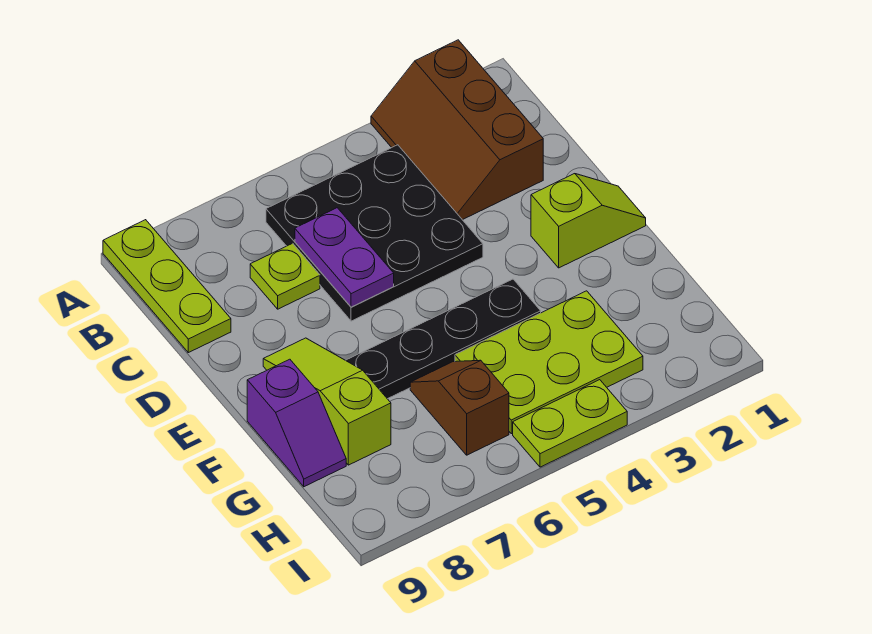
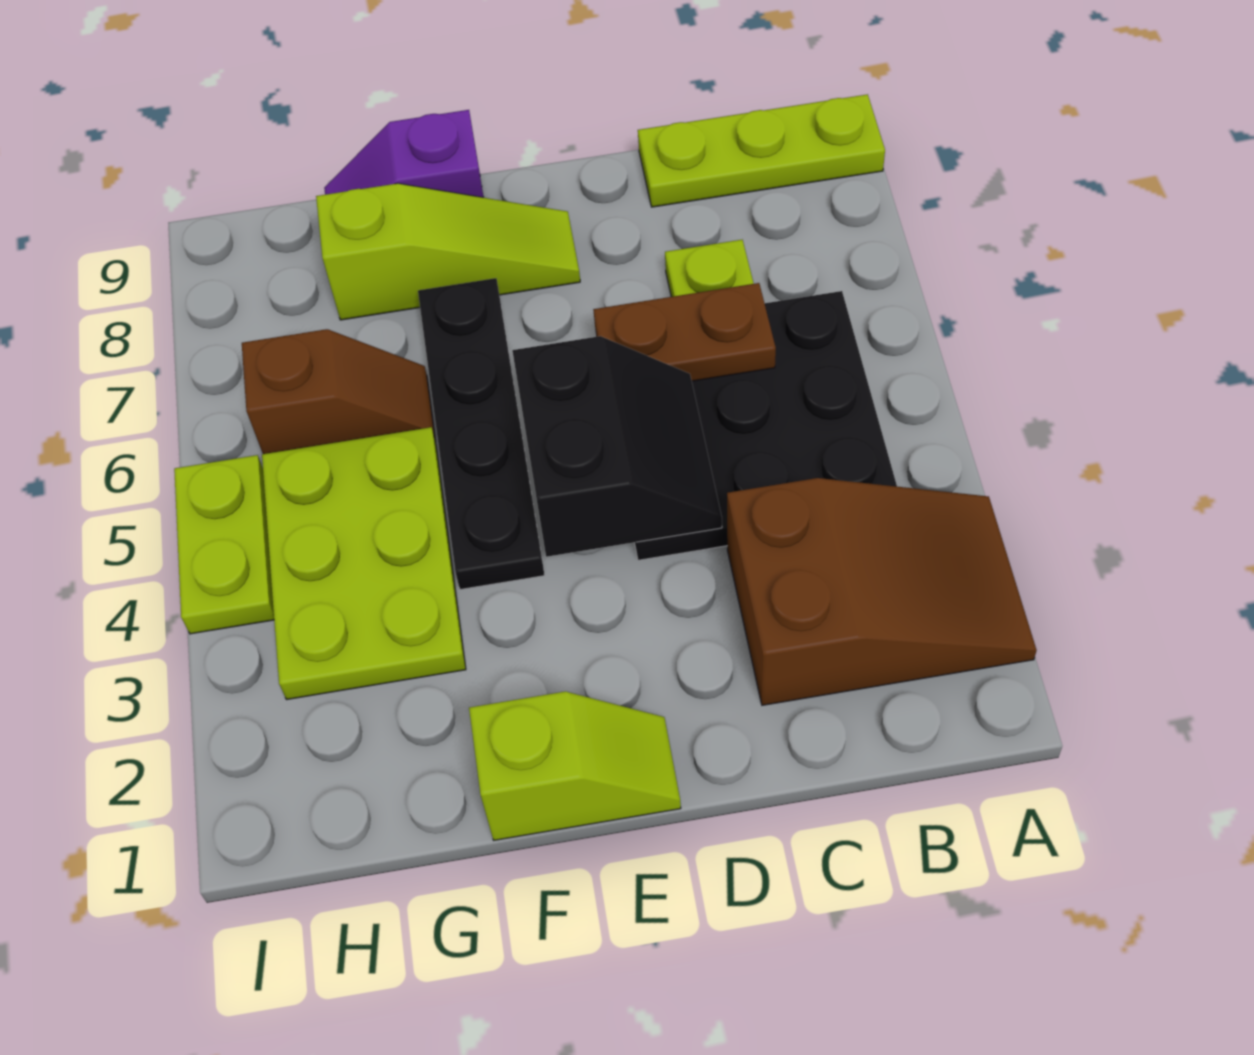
brown slope A2:C3 level 1 top 2 -> brown slope A2:C3 level 1 top C
purple plate C6:D6 level 2 -> brown plate C6:D6 level 2
none -> black slope D4:E5 level 2 top E
lime slope E1:E2 level 1 top 2 -> lime slope E1:F1 level 1 top F

